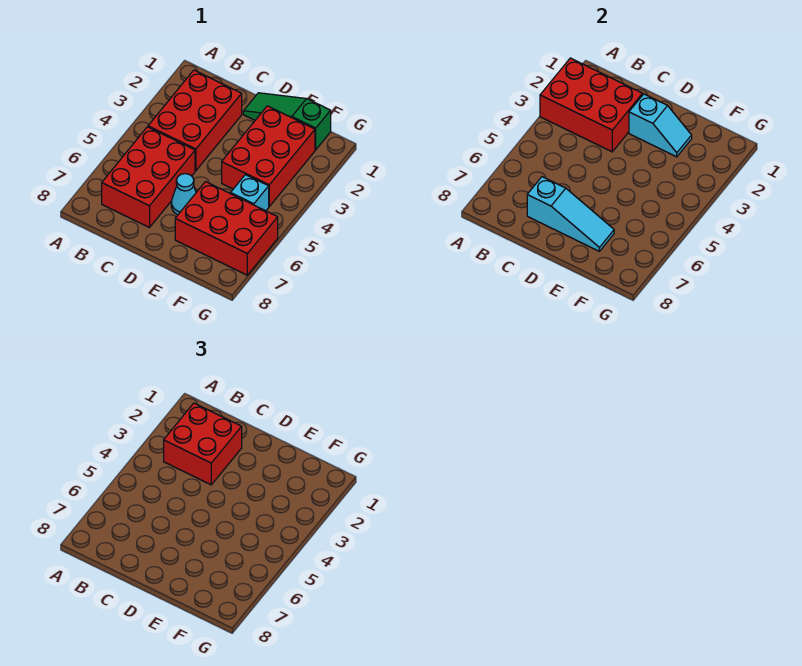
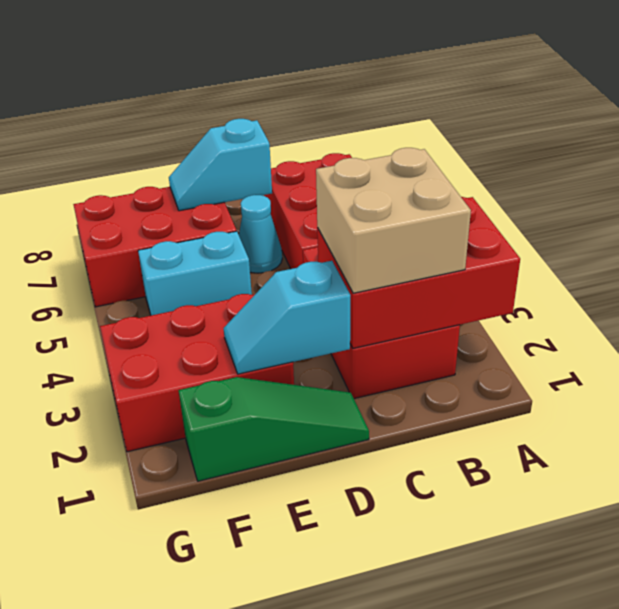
red brick B2:C3 level 3 -> tan brick B2:C3 level 3
cyan slope C7:E7 level 2 top C -> cyan slope D7:E7 level 2 top D
red brick E2:F4 level 1 -> red brick E2:G3 level 1
cyan brick F5 level 1 -> cyan brick E5:F5 level 1

